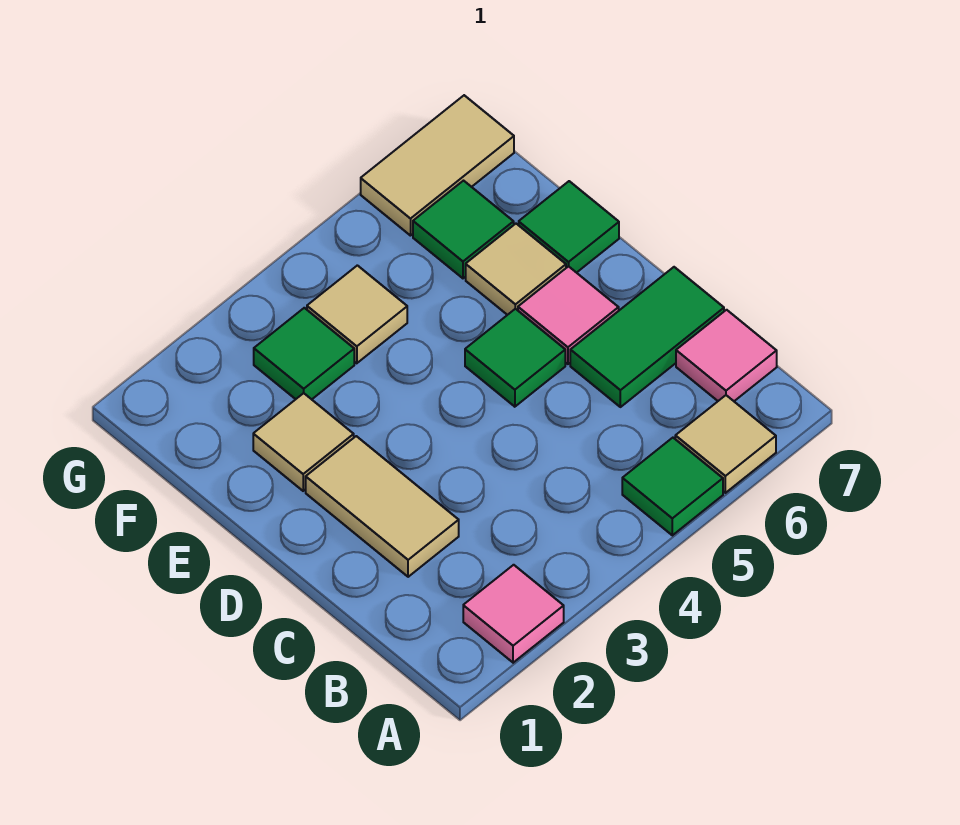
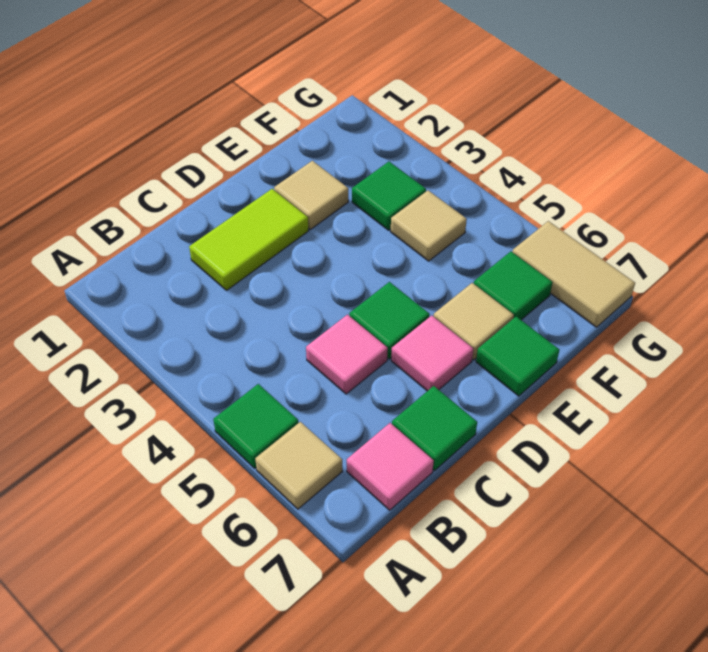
pink tile A2 level 1 -> pink tile C5 level 1
tan tile C2:D2 level 1 -> lime tile C2:D2 level 1
green tile C6:C7 level 1 -> green tile C7 level 1

